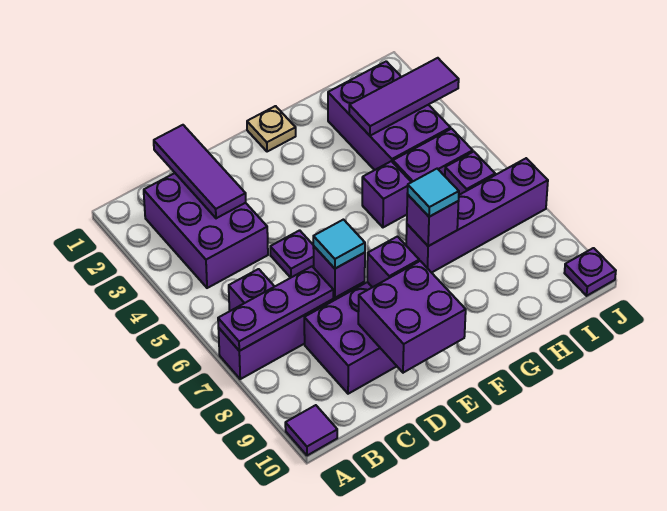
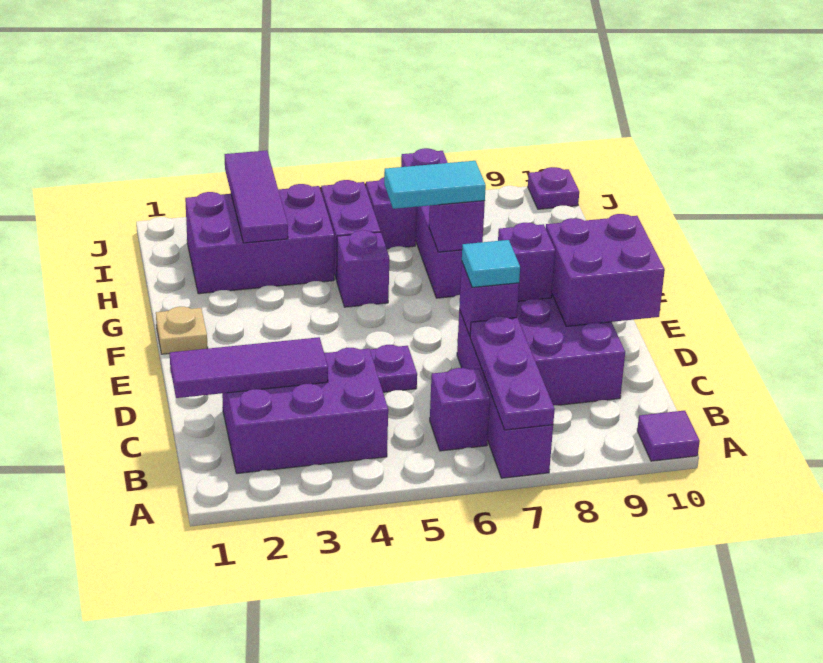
cyan tile G7 level 3 -> cyan tile G6:G7 level 3

